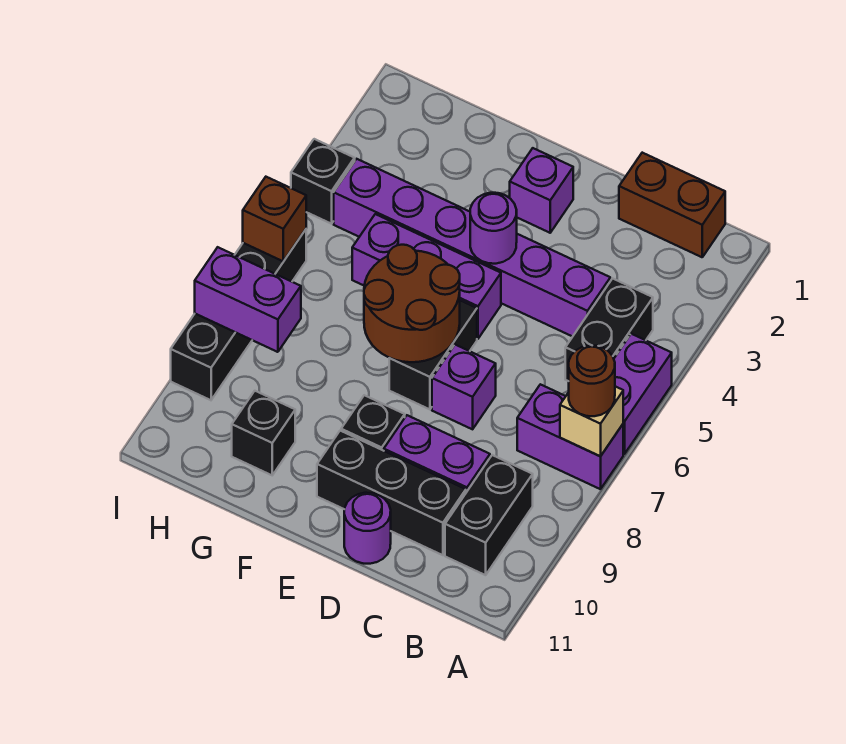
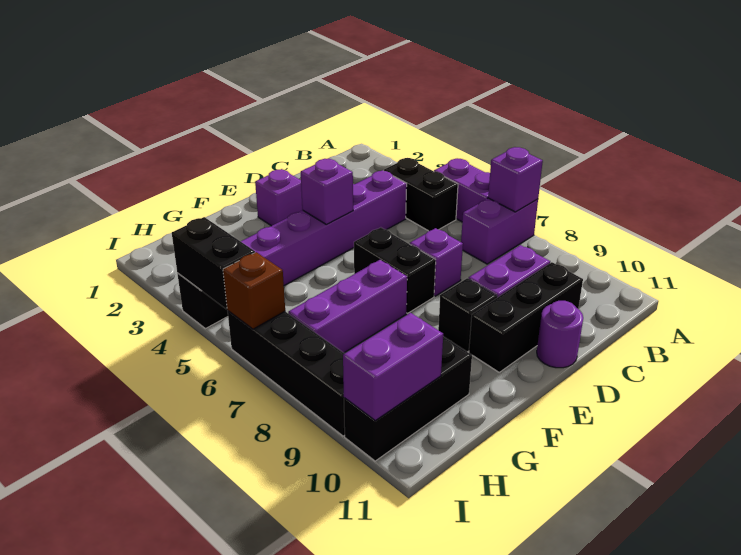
tan brick A7 level 2 -> purple brick A7 level 2
brown round brick A7 level 3 -> none
brown brick B1:C1 level 1 -> none
black brick B9:B10 level 1 -> black brick I4:I5 level 2
purple round brick E4 level 2 -> purple brick E4 level 2
purple brick E5:G5 level 1 -> purple brick F7:H7 level 1
brown round brick E6:F7 level 2 -> none
black brick G10 level 1 -> black brick G10:I10 level 1
purple brick H8:I8 level 2 -> purple brick H10:I10 level 2

